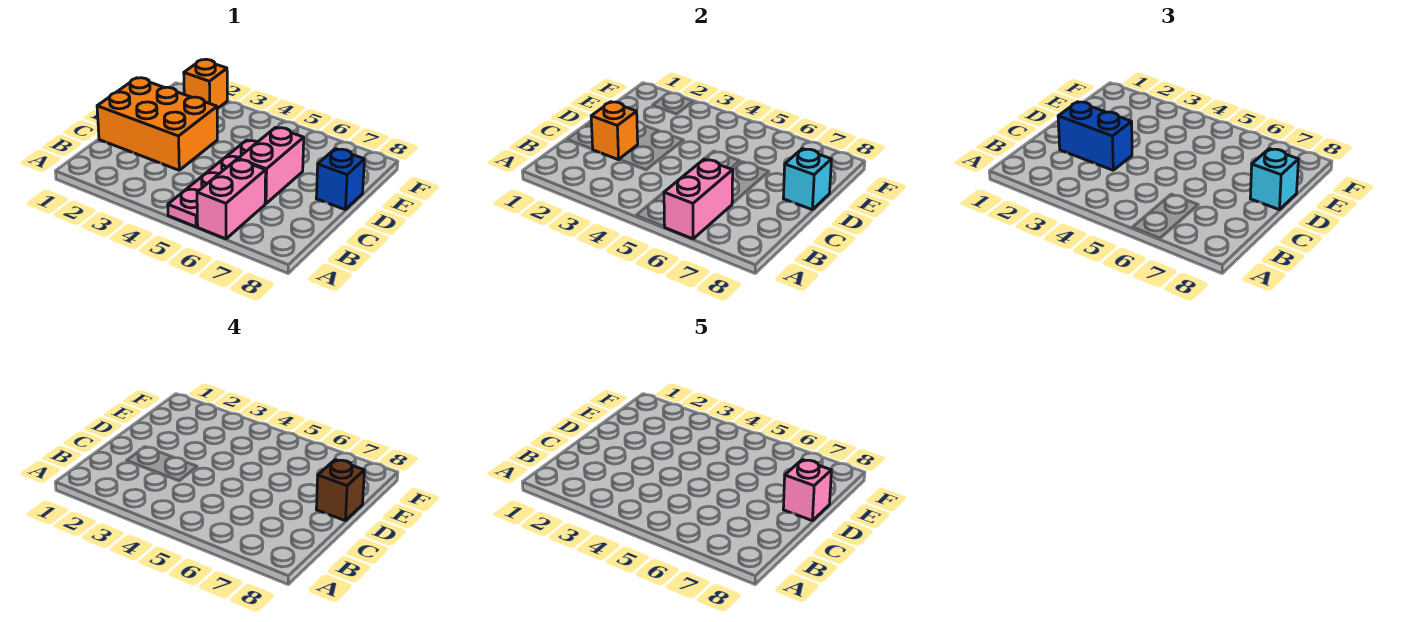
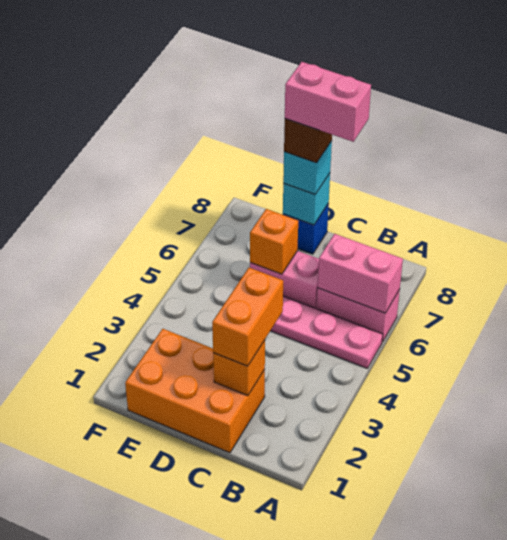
orange brick C1:D3 level 1 -> orange brick C1:E2 level 1
blue brick C2:C3 level 3 -> orange brick C2:C3 level 3
pink brick D8 level 5 -> pink brick C8:D8 level 5
orange brick F2 level 1 -> orange brick D6 level 2

